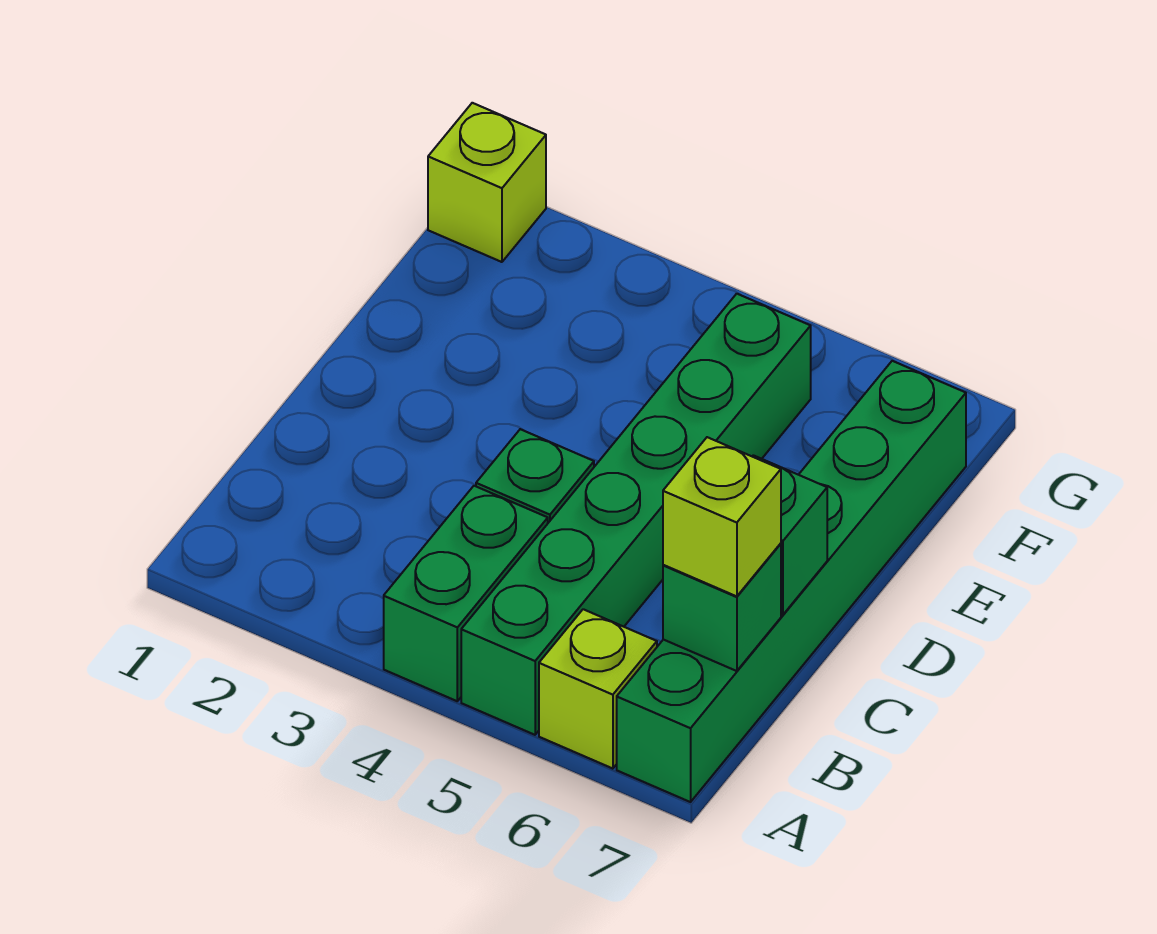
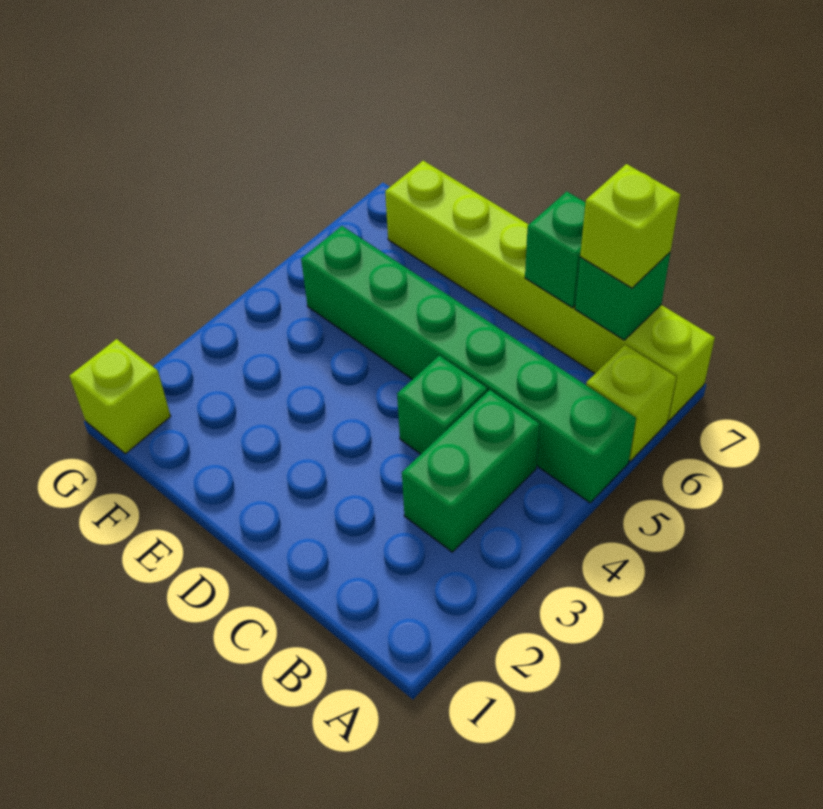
green brick A4:B4 level 1 -> green brick B3:B4 level 1
green brick A7:F7 level 1 -> lime brick A7:F7 level 1

